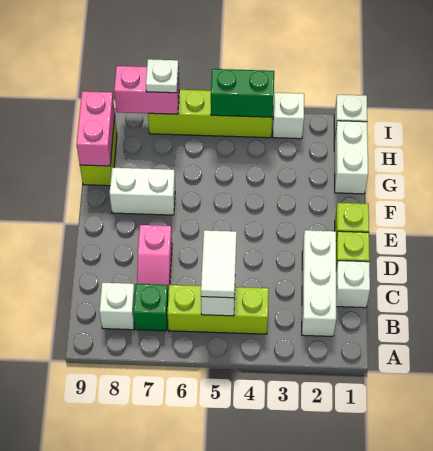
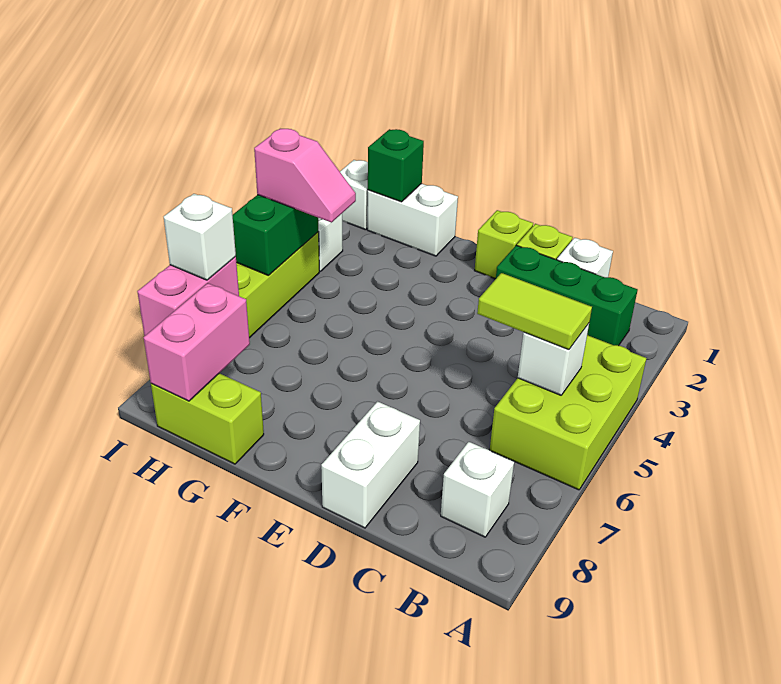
white brick B2:D2 level 1 -> green brick B2:D2 level 1
lime brick B4:B6 level 1 -> lime brick A4:B6 level 1
white tile B5:C5 level 3 -> lime tile B5:C5 level 3
green brick B7 level 1 -> green brick H1 level 2
pink slope C7:D7 level 1 top D -> pink slope H4:I4 level 3 top I
white brick F7:F8 level 1 -> white brick D8:D9 level 1
pink brick G9:H9 level 2 -> pink brick H8:H9 level 2
white plate I7 level 3 -> white brick I7 level 3

